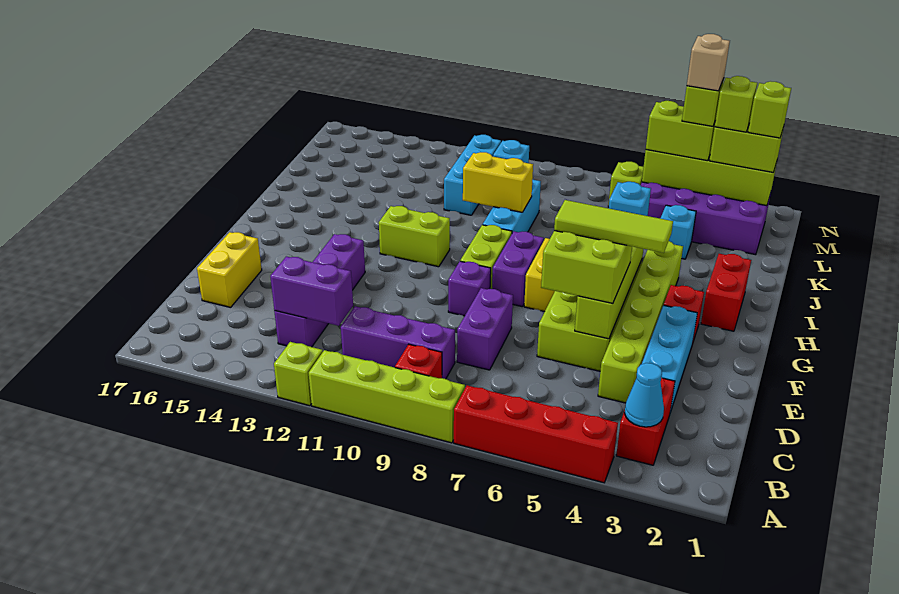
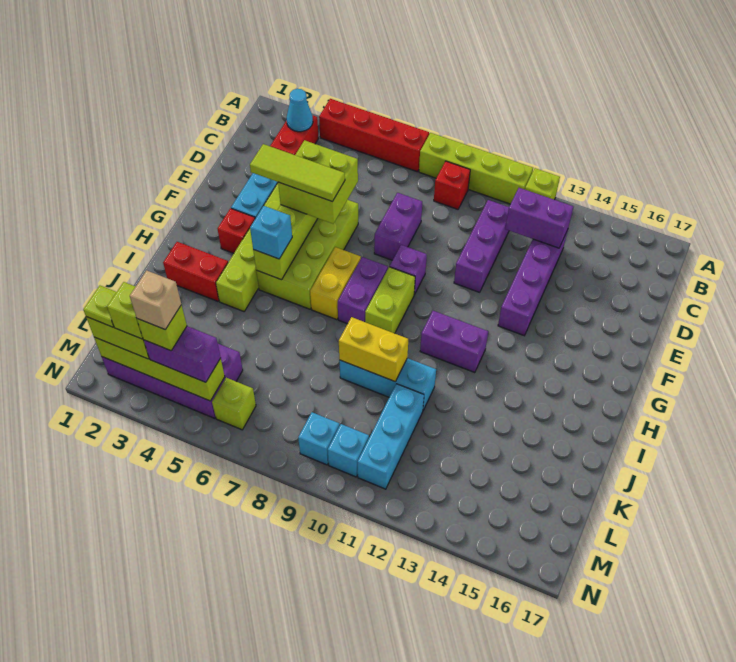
purple brick C9:C11 level 1 -> purple brick C11:E11 level 1
yellow brick D16:E16 level 1 -> none
red brick H2:I2 level 1 -> red brick I2:I3 level 1
lime brick H11:H12 level 1 -> purple brick H11:H12 level 1
cyan brick I9:K9 level 1 -> cyan brick J9:J11 level 1
cyan brick K4 level 1 -> cyan brick M9 level 1
lime brick M2 level 4 -> lime plate M2 level 4
lime brick M4:M5 level 3 -> purple brick M4:M5 level 3

